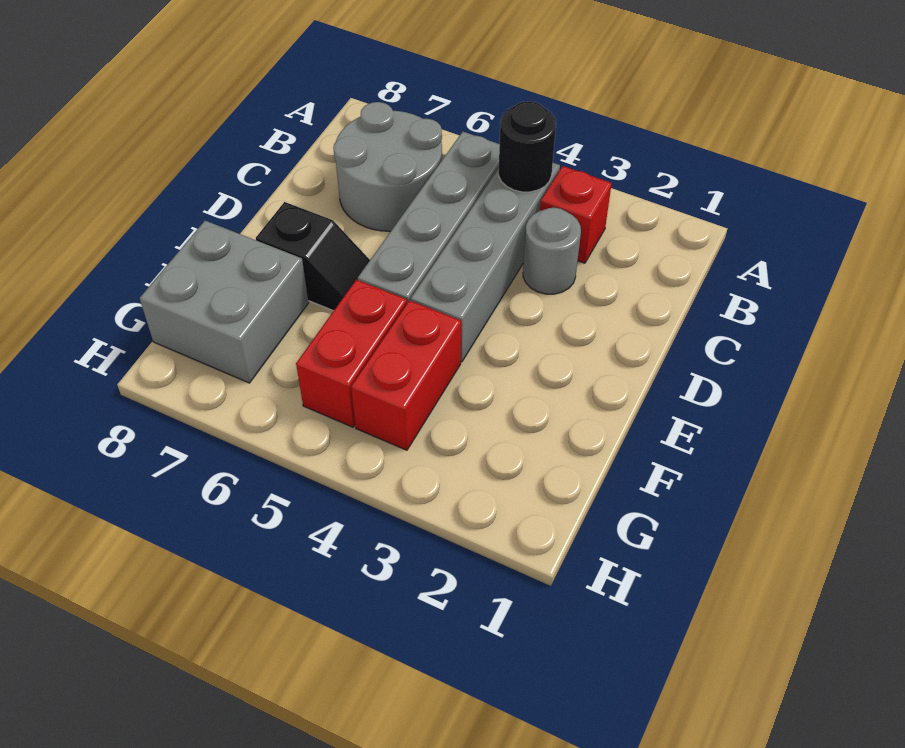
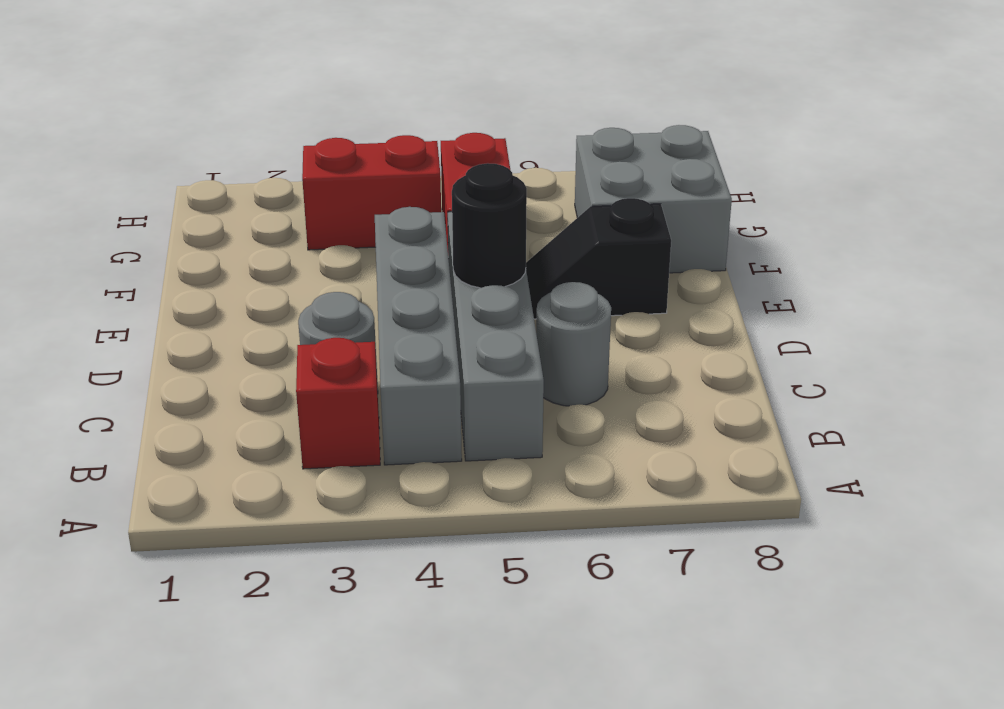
black round brick B4 level 2 -> black round brick D5 level 2
grey round brick B6:C7 level 1 -> grey round brick C6 level 1
red brick F4:G4 level 1 -> red brick G3:G4 level 1

